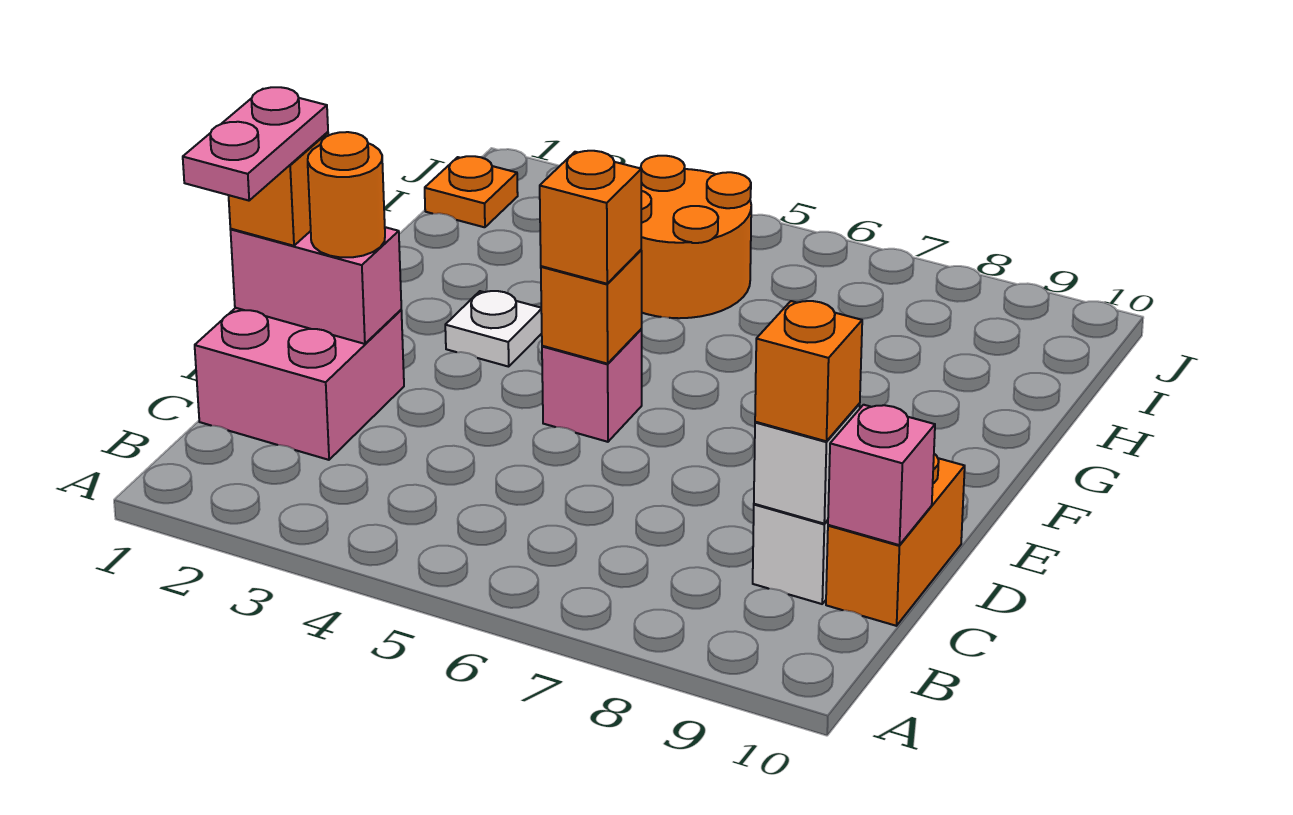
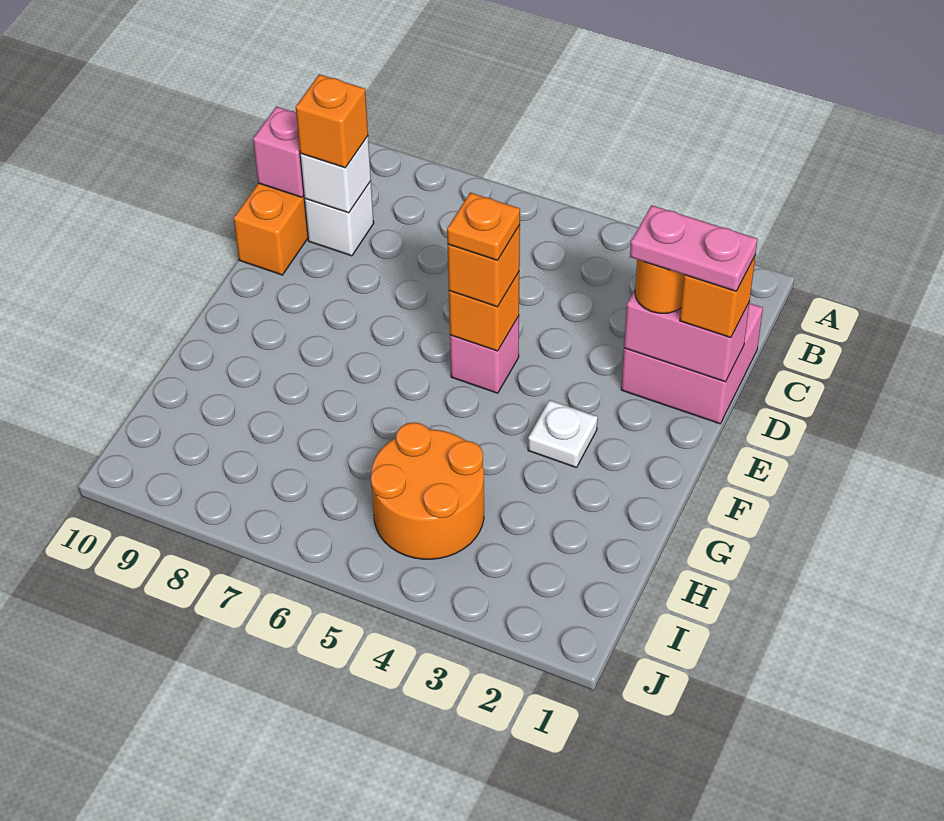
pink plate C1:D1 level 4 -> pink plate D1:D2 level 4
orange plate I1 level 1 -> orange plate E5 level 4

